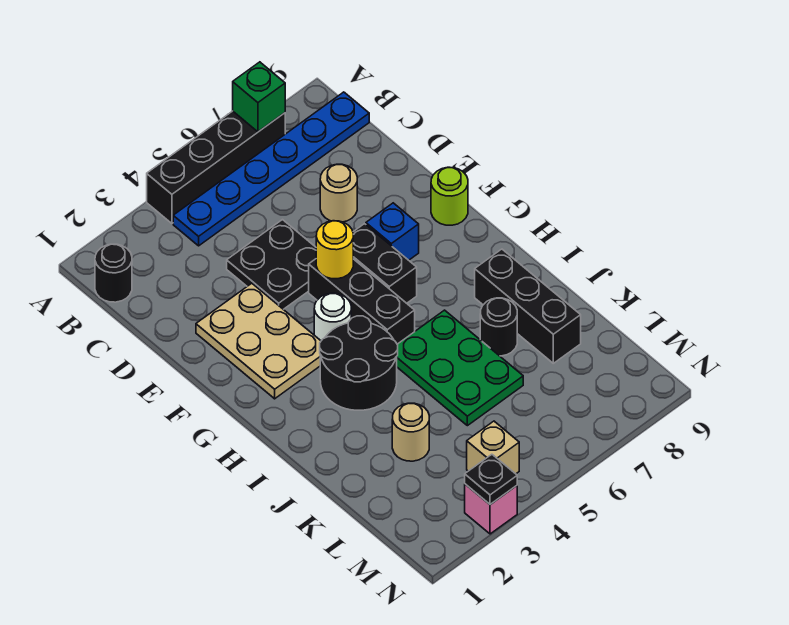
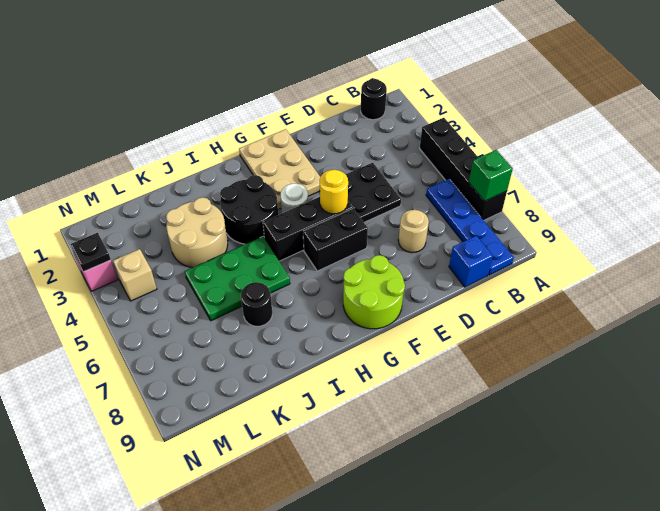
blue plate B4:B9 level 1 -> blue plate B6:B9 level 1
tan plate E2:G3 level 1 -> tan plate F1:G3 level 1
blue brick F7 level 1 -> blue brick C9 level 1
lime round brick F9 level 1 -> lime round brick F8:G9 level 1
black brick I8:K8 level 1 -> none
tan round brick K3 level 1 -> tan round brick J3:K4 level 1

